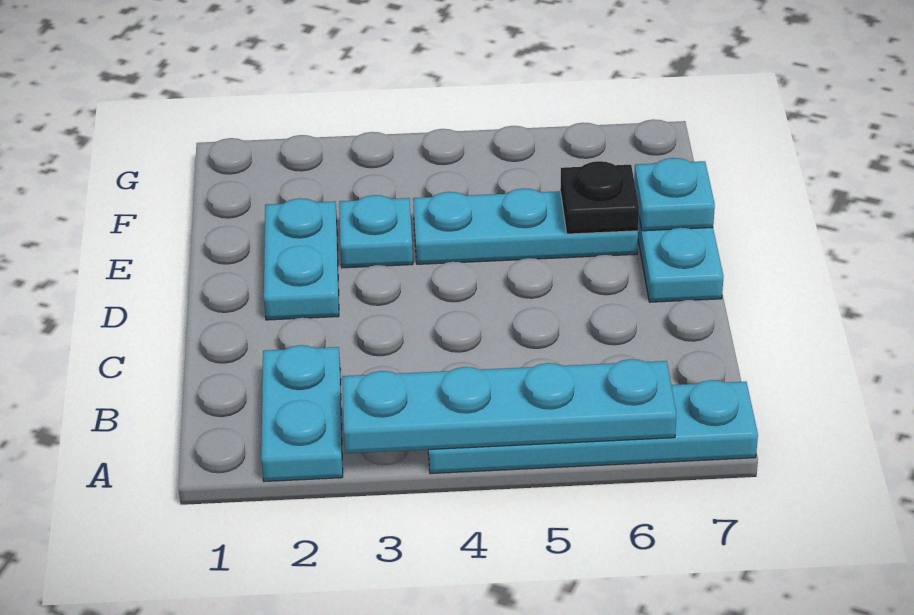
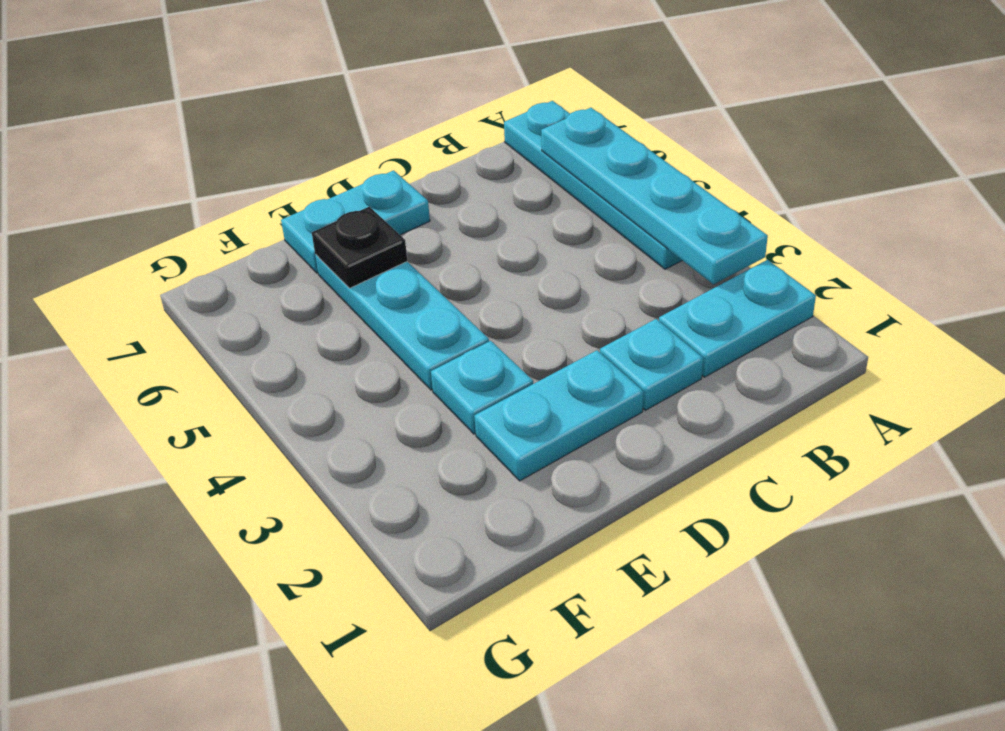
cyan plate E7 level 2 -> cyan plate C2 level 1

